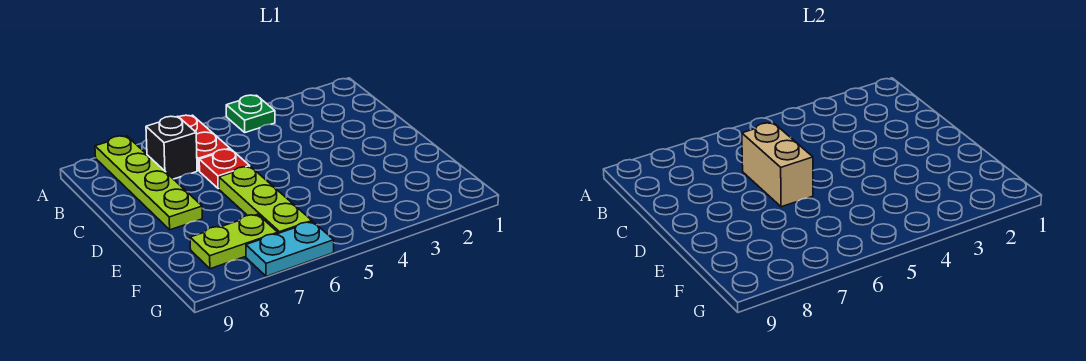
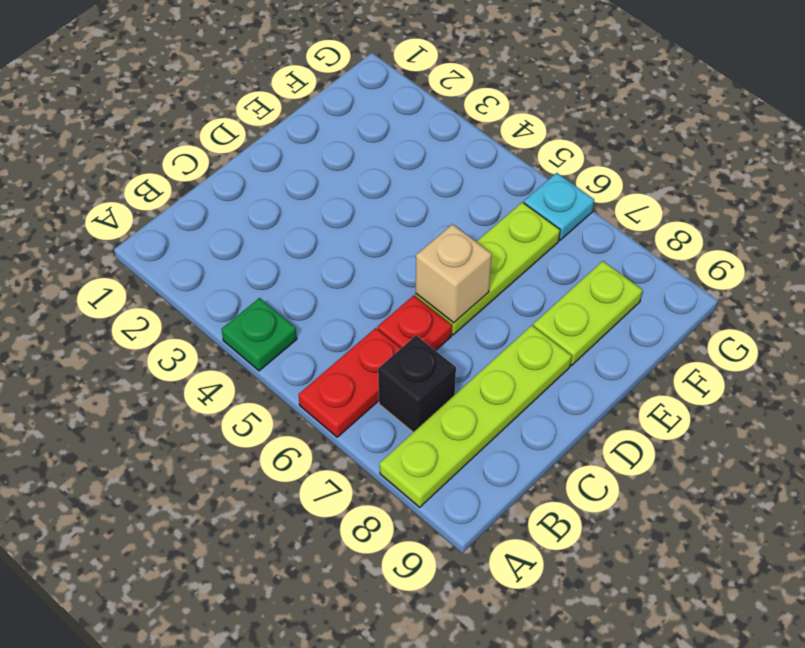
tan brick C6:D6 level 2 -> tan brick D6 level 2
lime plate F7:F8 level 1 -> lime plate E8:F8 level 1
cyan plate G6:G7 level 1 -> cyan plate G6 level 1

